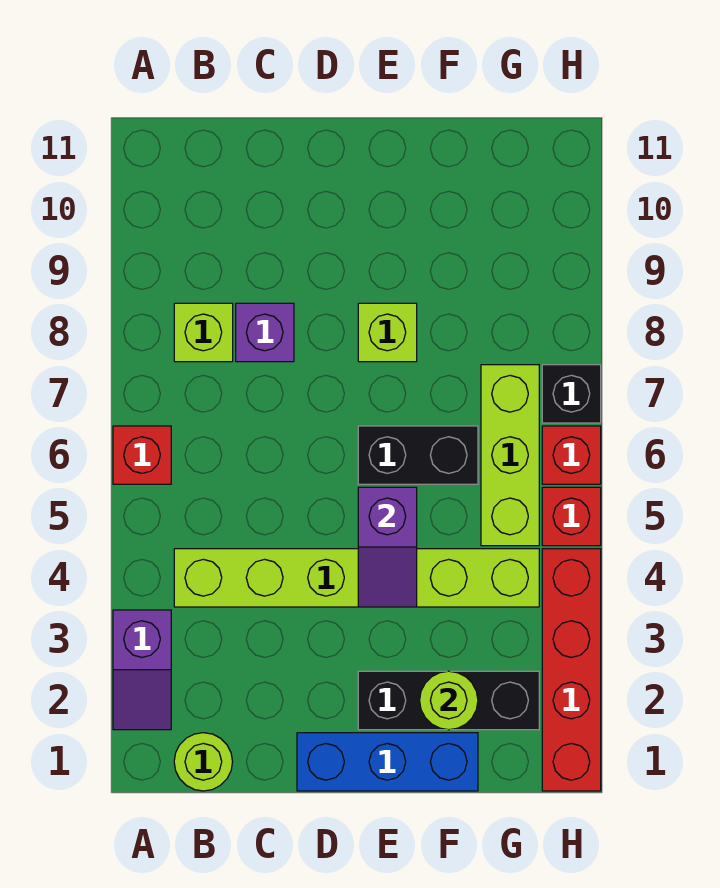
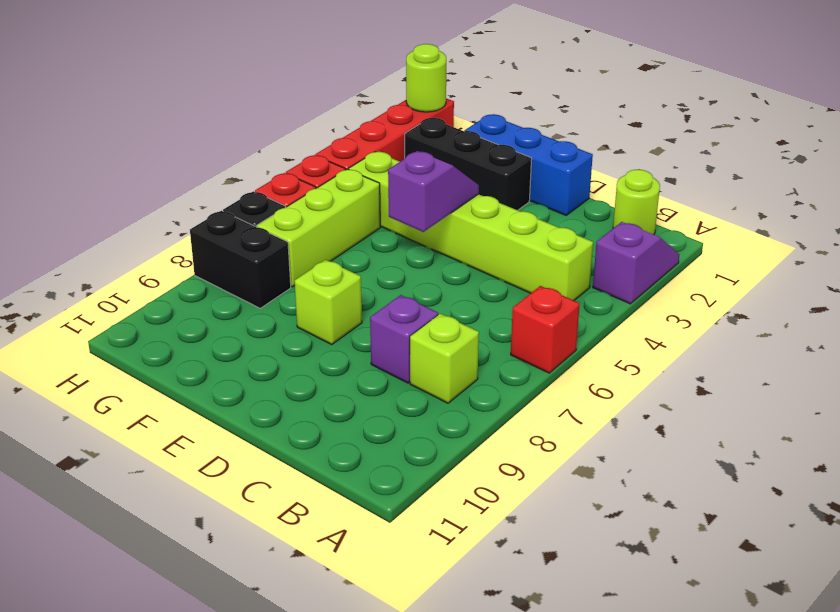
black brick E6:F6 level 1 -> black brick G8:H8 level 1
lime round brick F2 level 2 -> lime round brick H1 level 2

